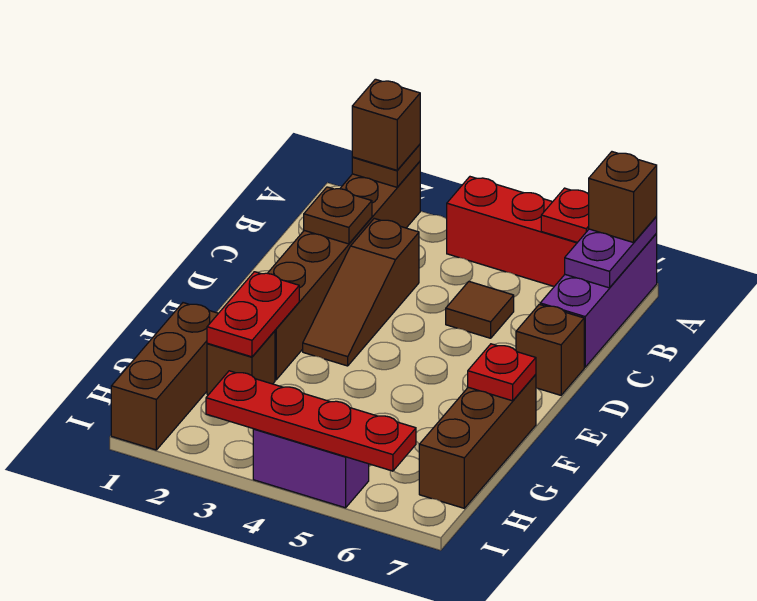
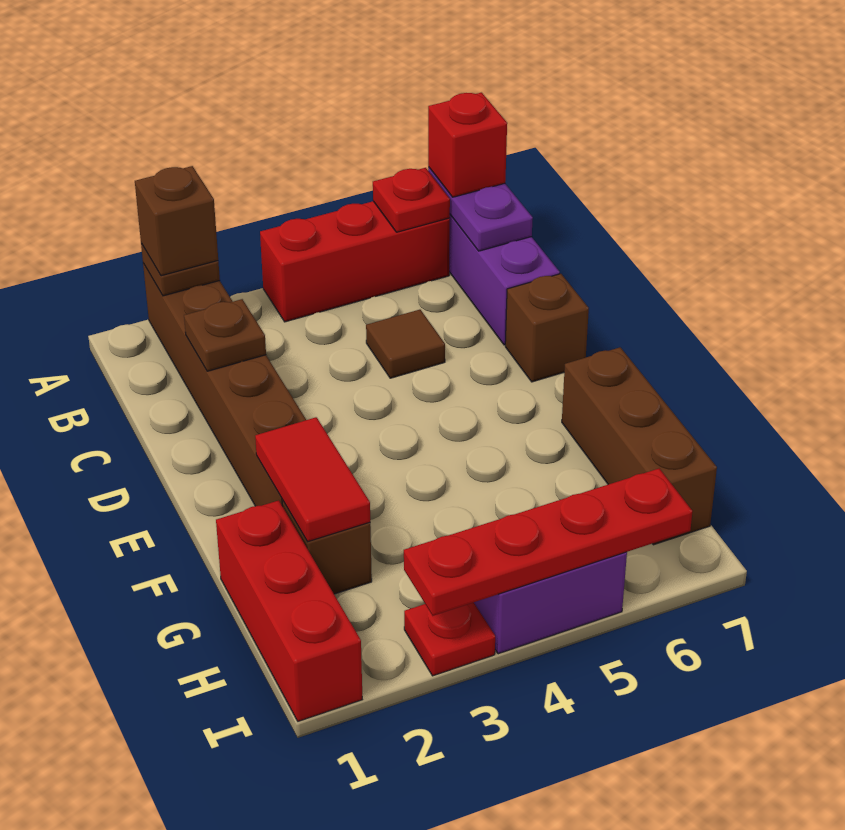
brown brick A7 level 3 -> red brick A7 level 3
brown slope C3:E3 level 1 top C -> none
red plate F2:G2 level 2 -> red tile F2:G2 level 2
red plate F7 level 2 -> red plate I3 level 1
brown brick G1:I1 level 1 -> red brick G1:I1 level 1

